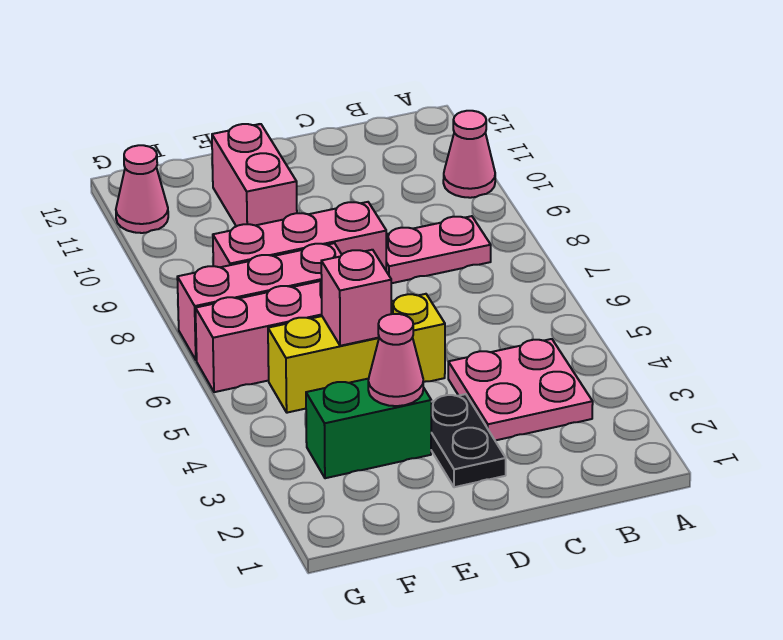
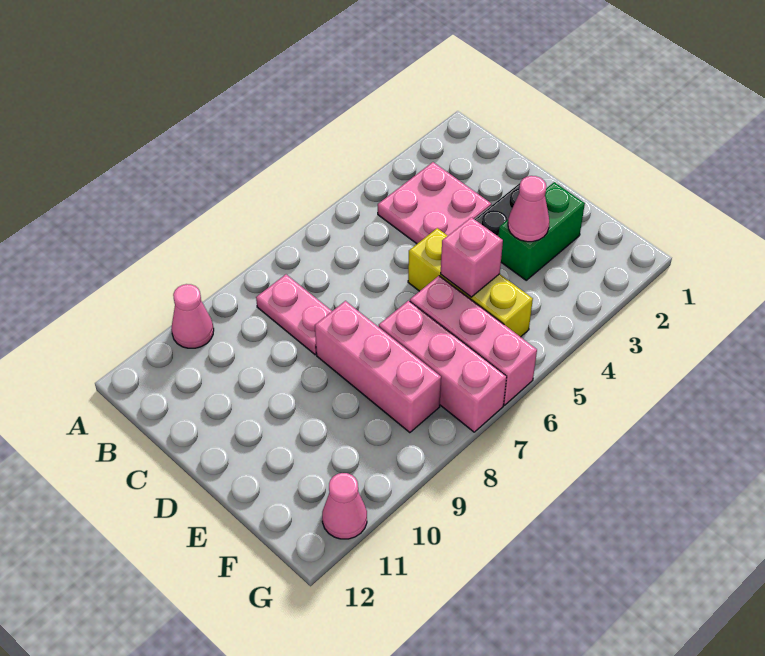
green brick E3:F3 level 1 -> green brick E2:E3 level 1
pink brick E10:E11 level 1 -> none

